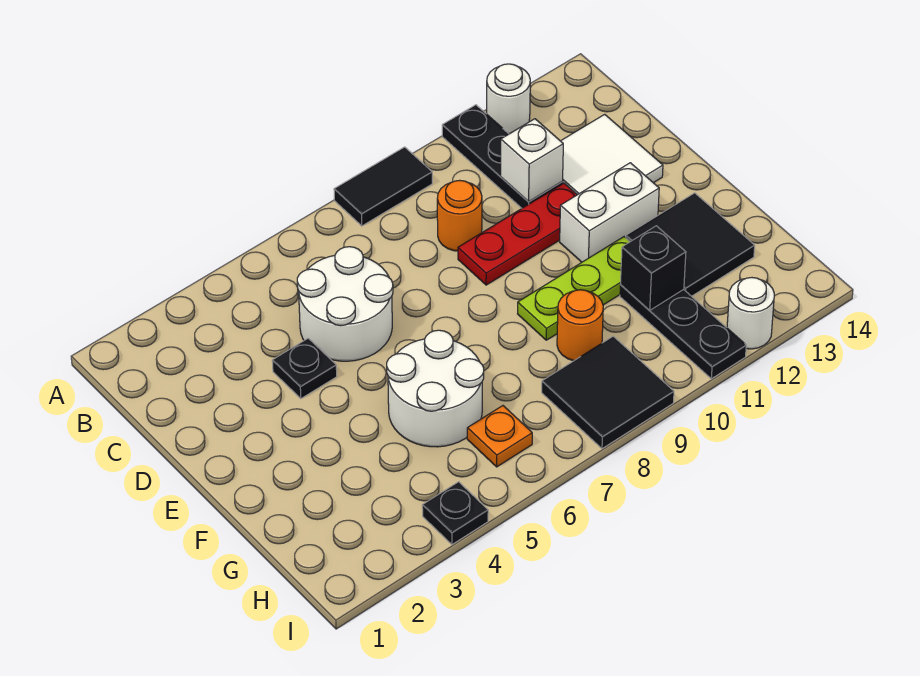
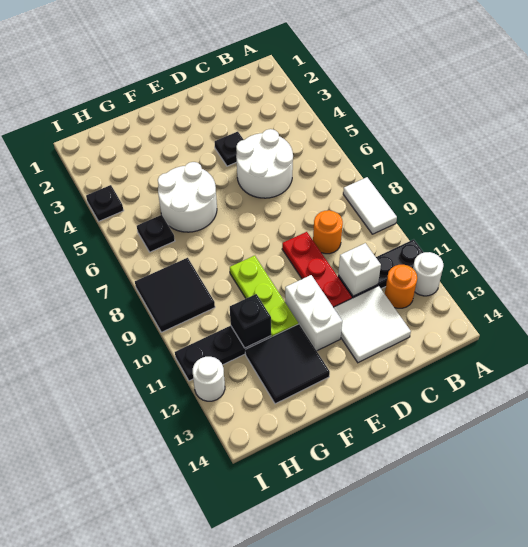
black tile A8:A9 level 1 -> white tile A8:A9 level 1
orange round brick G9 level 1 -> orange round brick B12 level 1
orange plate H6 level 1 -> black plate H6 level 1

